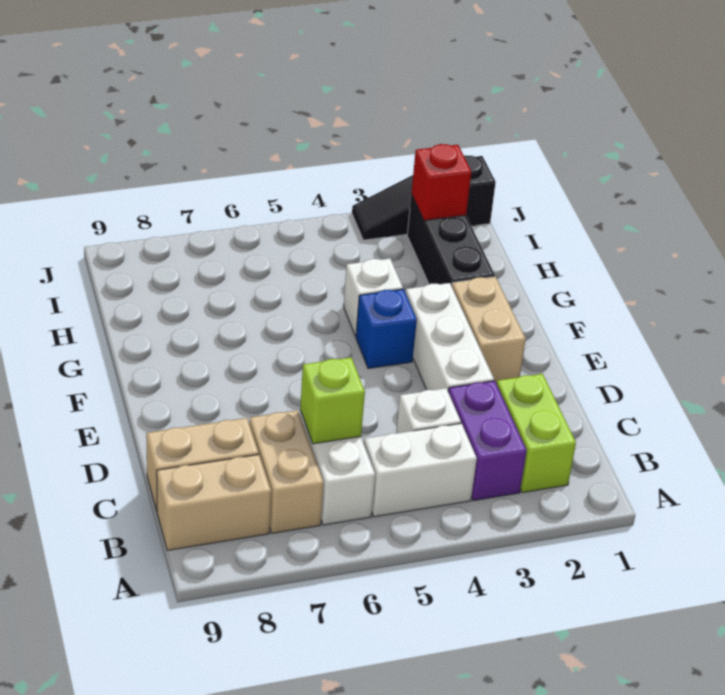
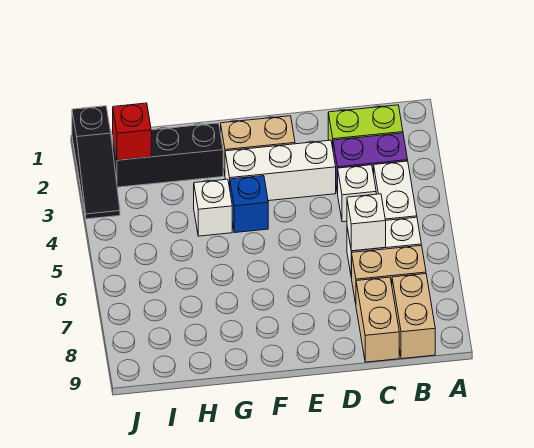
lime brick C6 level 2 -> white brick C6 level 2

